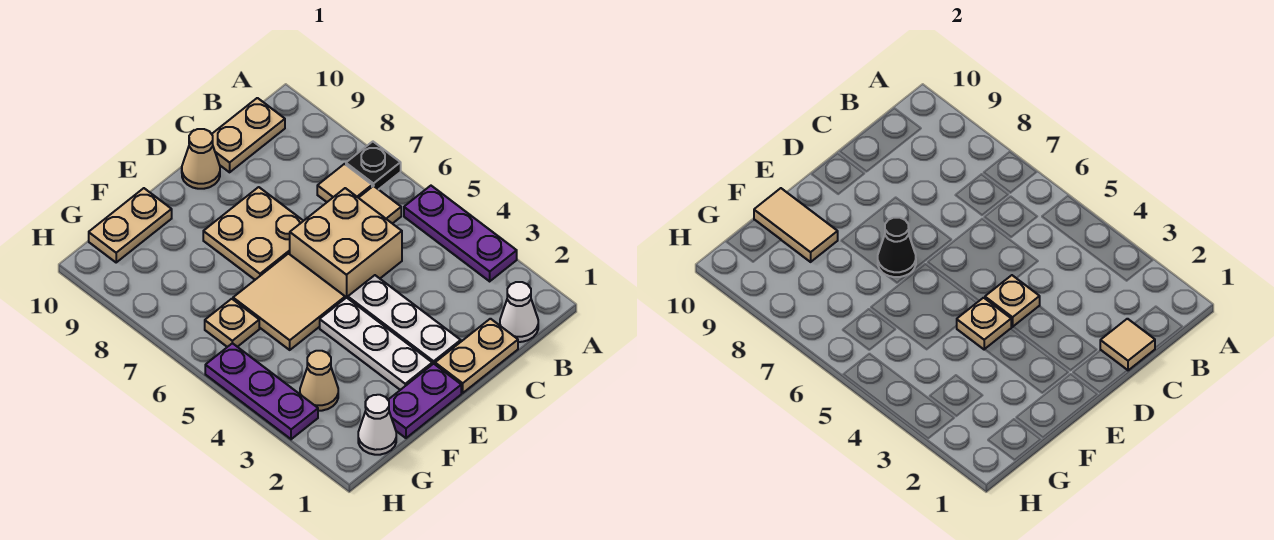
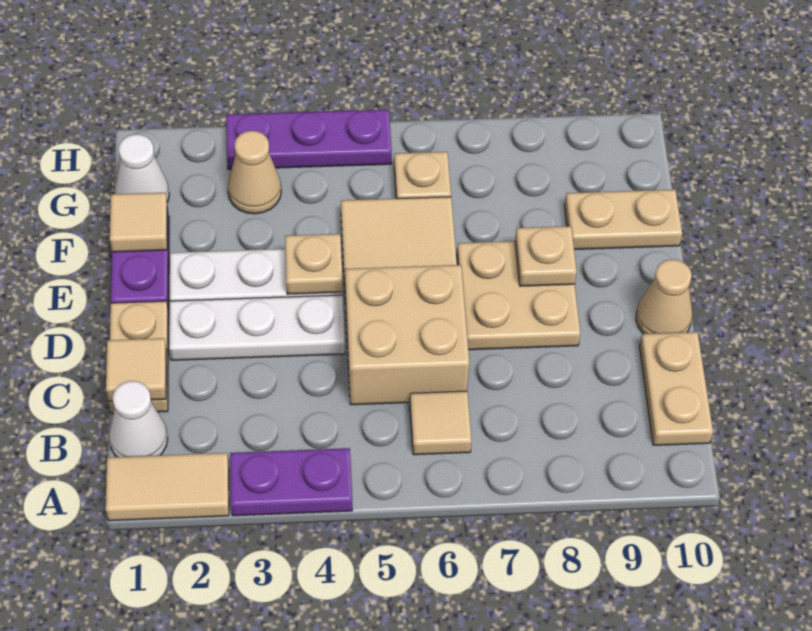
purple plate A3:A5 level 1 -> purple plate A3:A4 level 1
black plate A7 level 1 -> none
tan tile B7 level 1 -> tan tile F1 level 2
tan plate D4 level 2 -> tan plate E8 level 2
black cone E7 level 2 -> none
tan tile F9:F10 level 2 -> tan tile A1:A2 level 1
tan plate F10:G10 level 1 -> tan plate F9:F10 level 1

